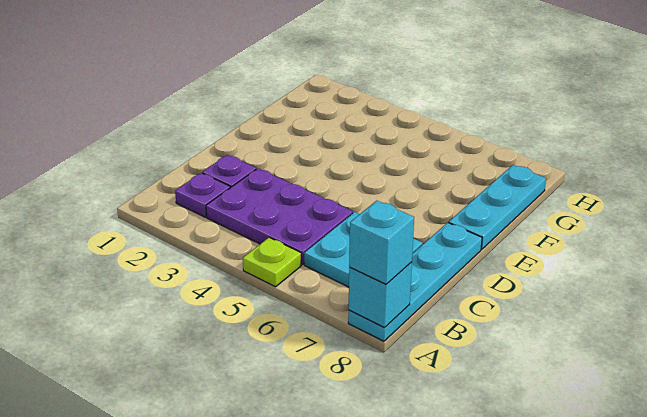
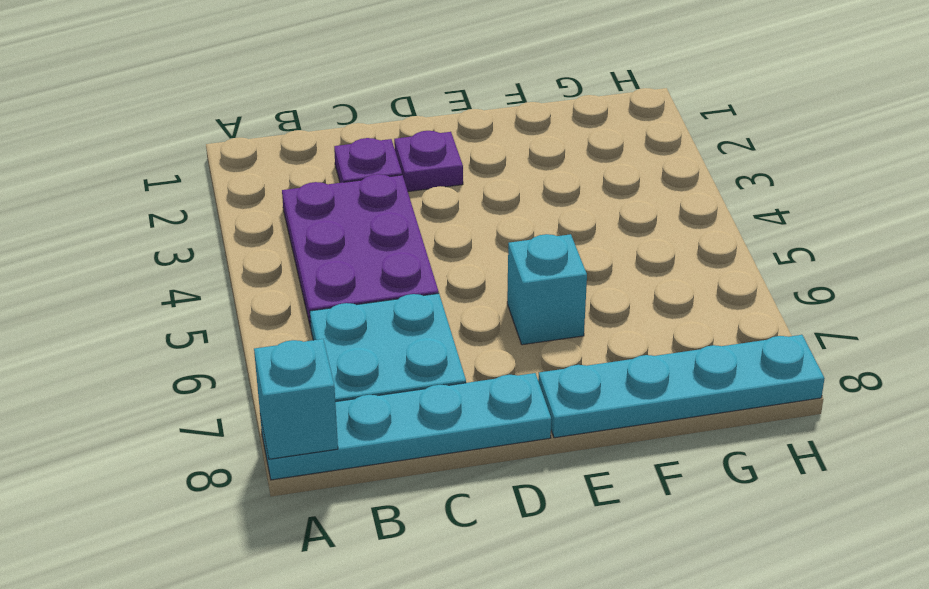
lime plate A5 level 1 -> none
cyan brick A8 level 3 -> cyan brick E6 level 1
purple plate B2 level 1 -> purple plate D2 level 1
cyan plate E8:G8 level 1 -> cyan plate E8:H8 level 1

